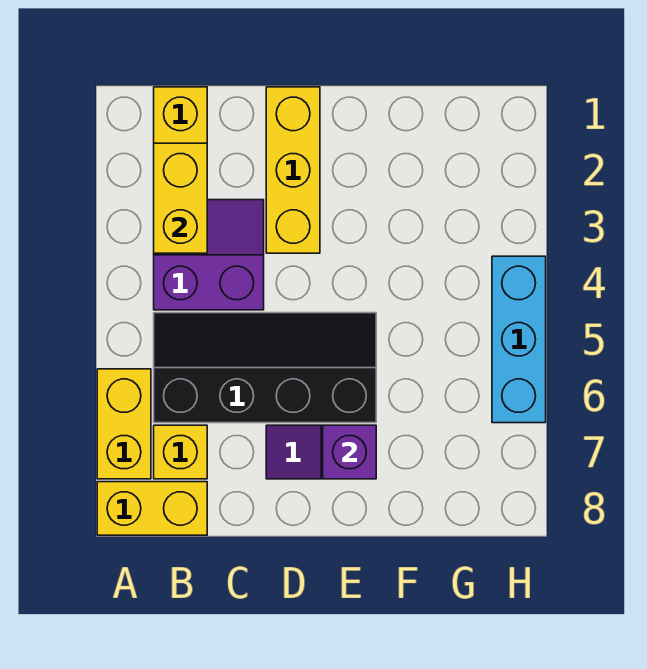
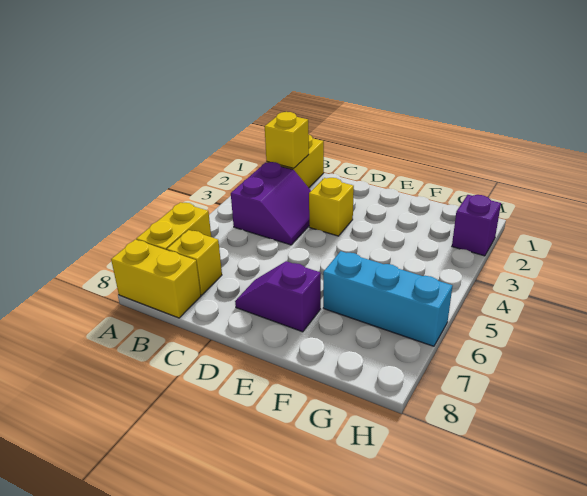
yellow brick B2:B3 level 2 -> yellow brick B2 level 2
purple slope B3:C4 level 1 top 4 -> purple slope B3:C4 level 1 top B
black slope B5:E6 level 1 top 6 -> none
yellow brick D1:D3 level 1 -> yellow brick D3 level 1
purple brick E7 level 2 -> purple brick H2 level 1
cyan brick H4:H6 level 1 -> cyan brick F6:H6 level 1

